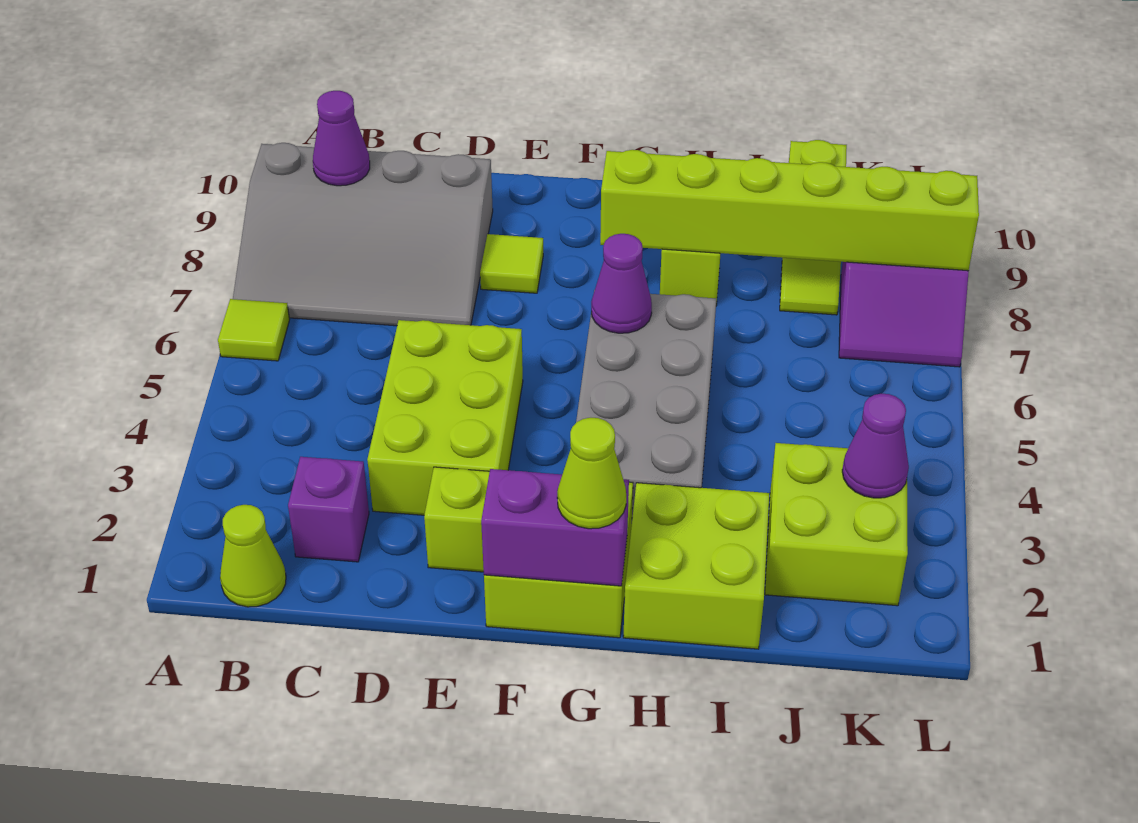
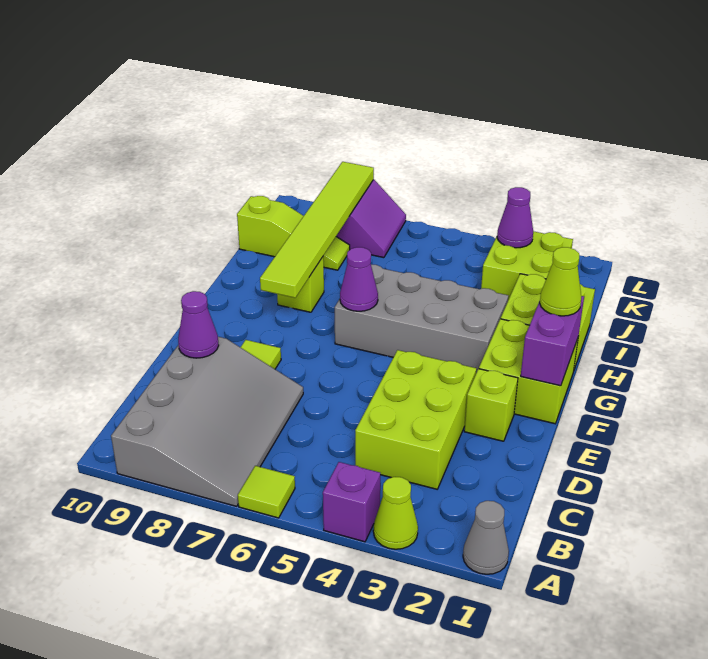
none -> grey cone A1 level 1
lime cone B1 level 1 -> lime cone A3 level 1
purple cone B9 level 2 -> purple cone D9 level 2
purple brick C2 level 1 -> purple brick A4 level 1
lime brick D3:E5 level 1 -> lime brick C3:E4 level 1
lime brick G8:L8 level 2 -> lime tile G8:L8 level 2

